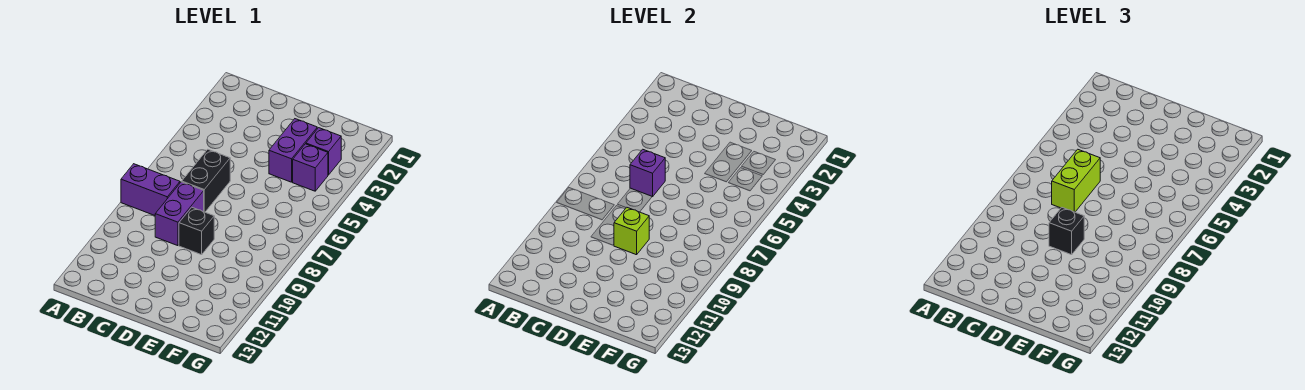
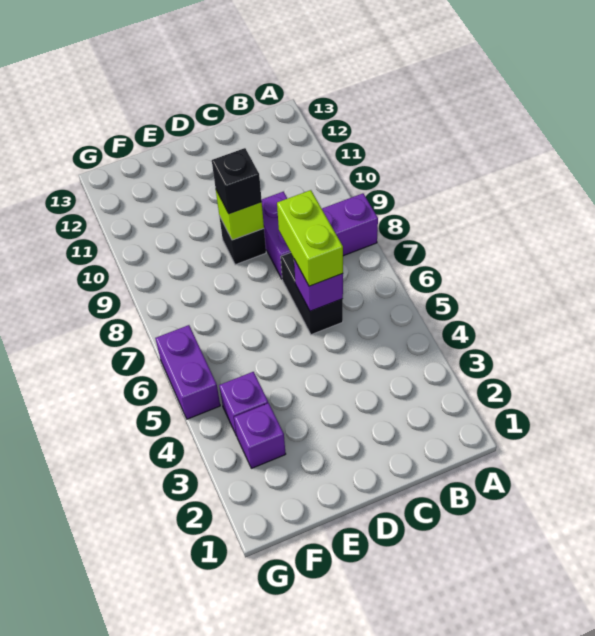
purple brick E3:E4 level 1 -> purple brick G5:G6 level 1

